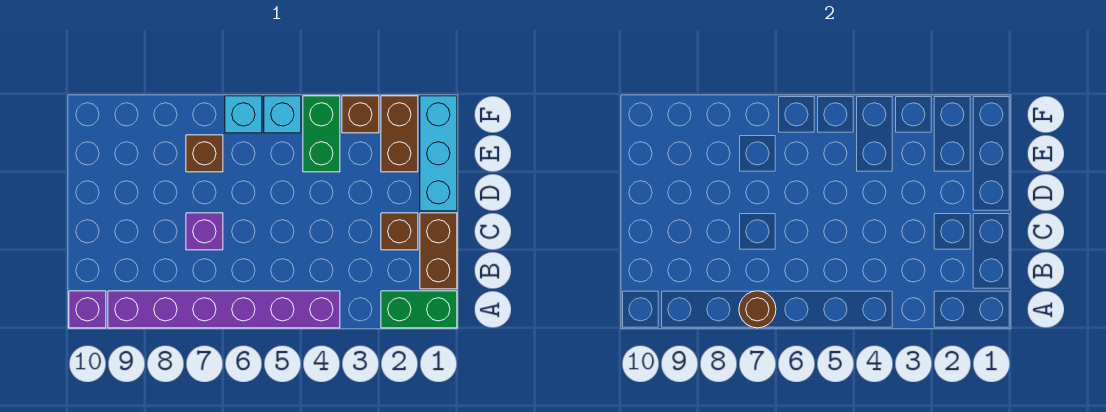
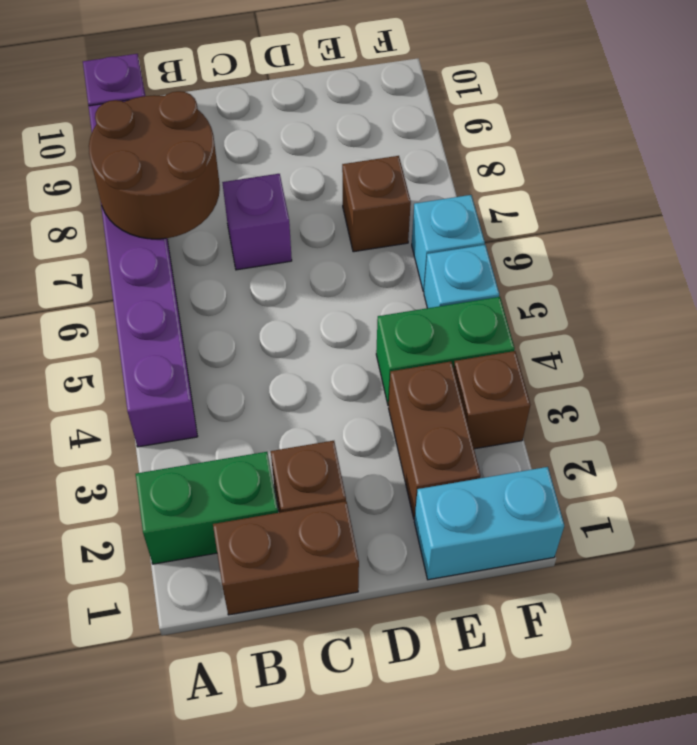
green brick A1:A2 level 1 -> green brick A2:B2 level 1
brown round brick A7 level 2 -> brown round brick A7:B8 level 2
cyan brick D1:F1 level 1 -> cyan brick E1:F1 level 1
brown brick E2:F2 level 1 -> brown brick E2:E3 level 1

